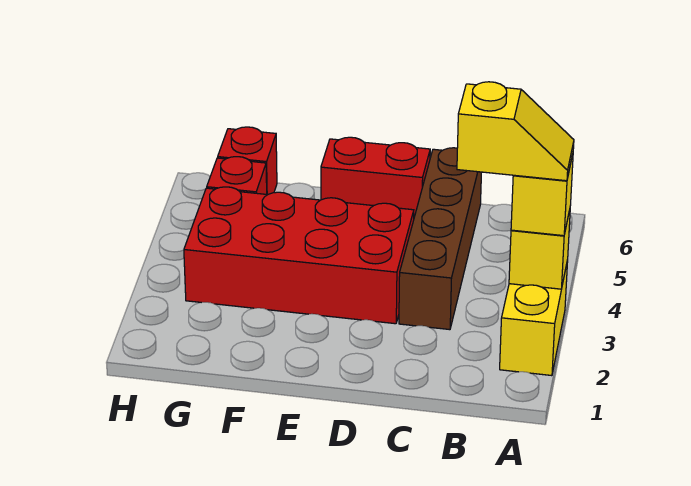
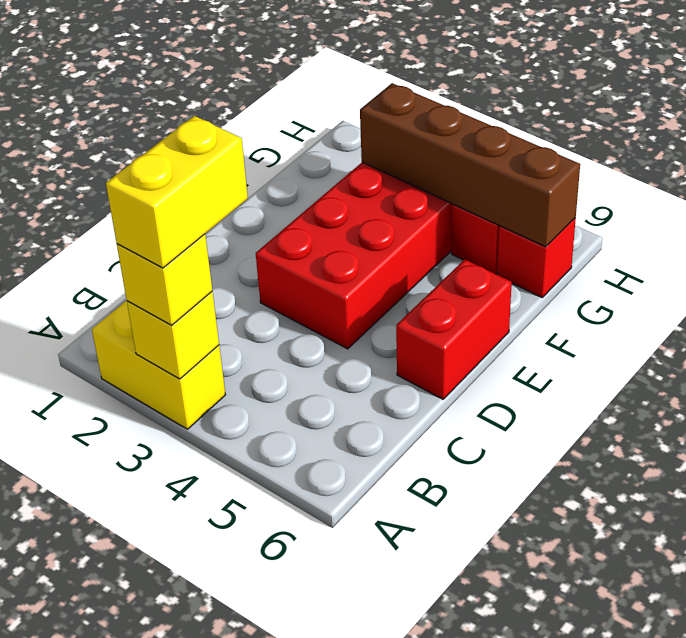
yellow slope A3:B3 level 4 top B -> yellow brick A3:B3 level 4
brown brick C3:C6 level 1 -> brown brick G3:G6 level 2

